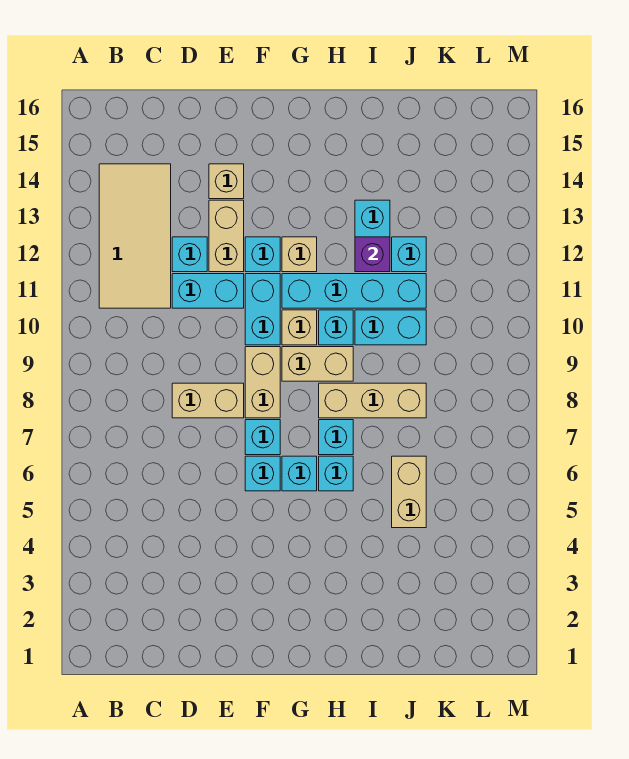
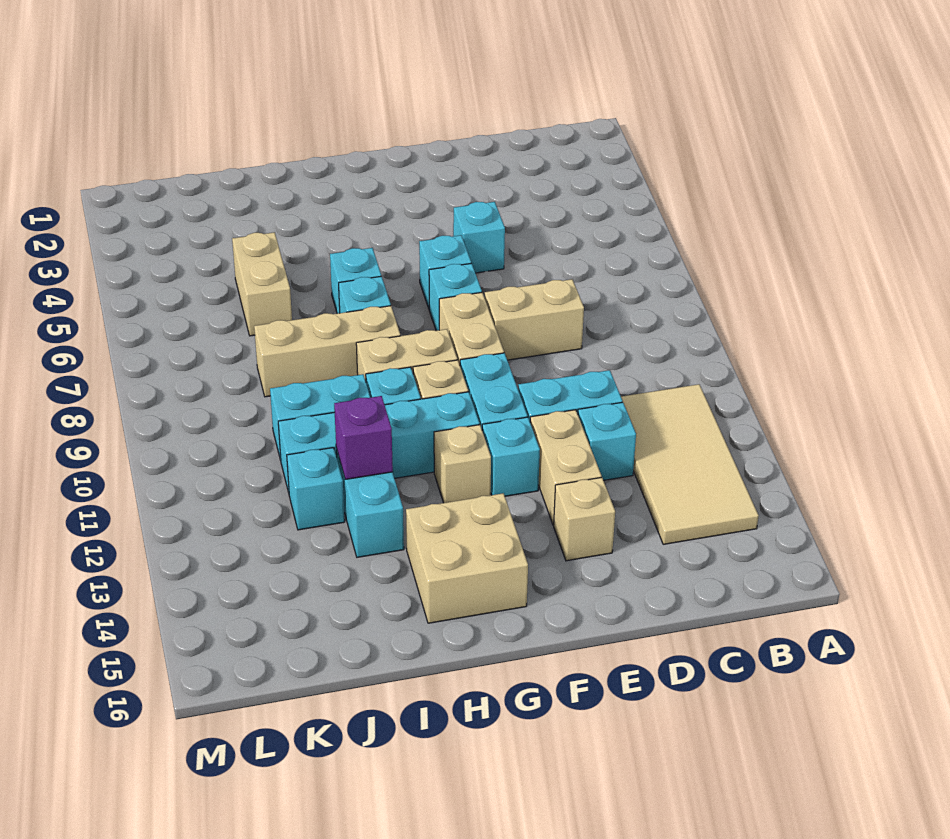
cyan brick G6 level 1 -> cyan brick E5 level 1
none -> tan brick G14:H15 level 1

